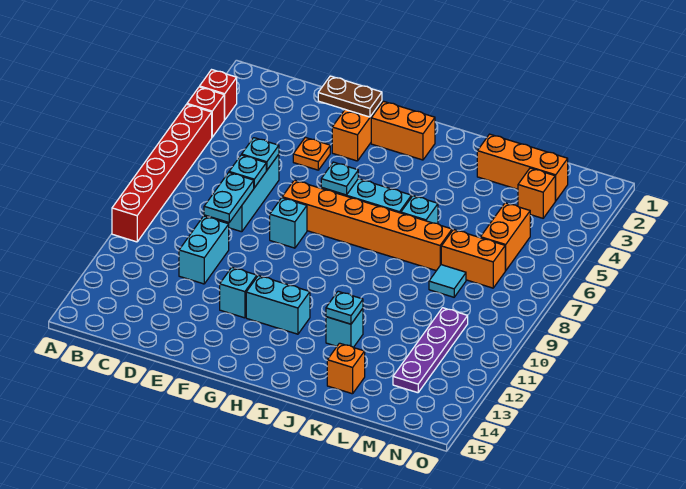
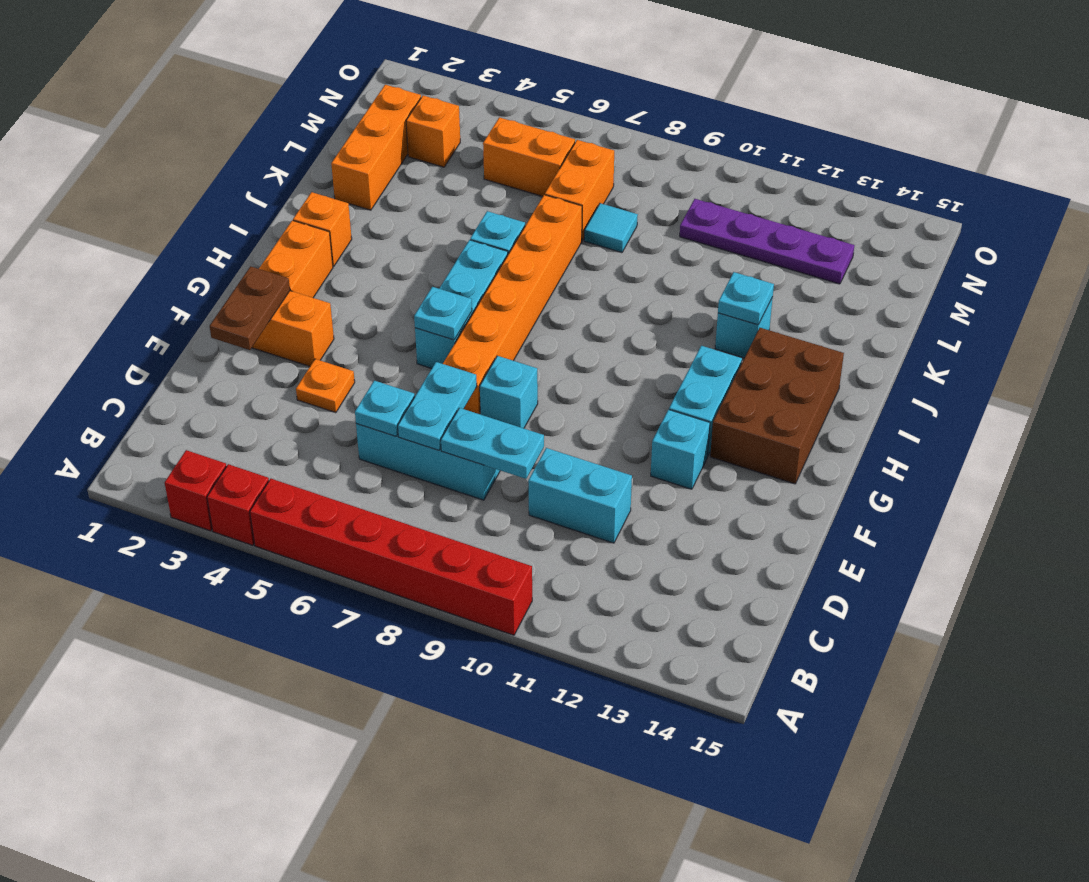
cyan plate D7 level 2 -> cyan plate D7:E7 level 2
none -> brown brick G13:I14 level 1
orange brick K14 level 1 -> orange brick I2 level 1

